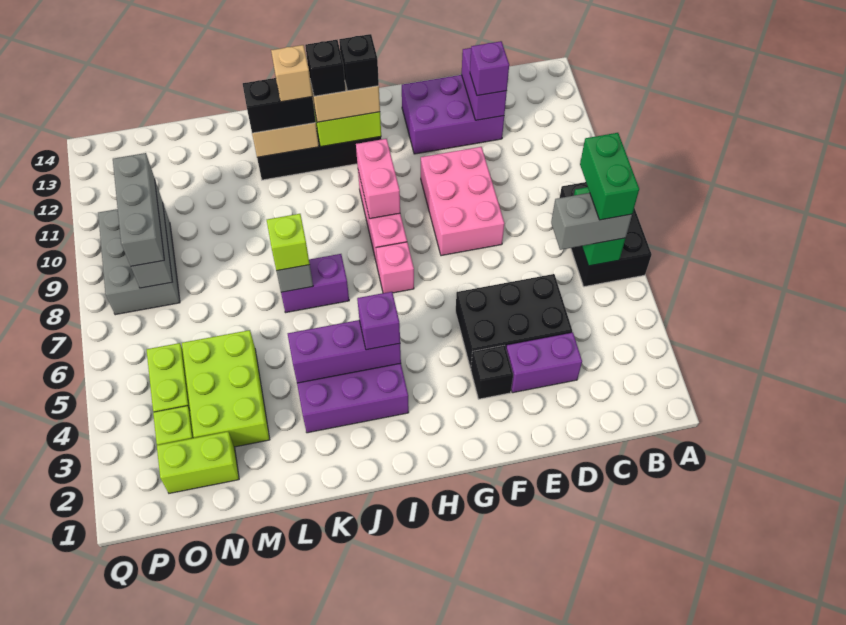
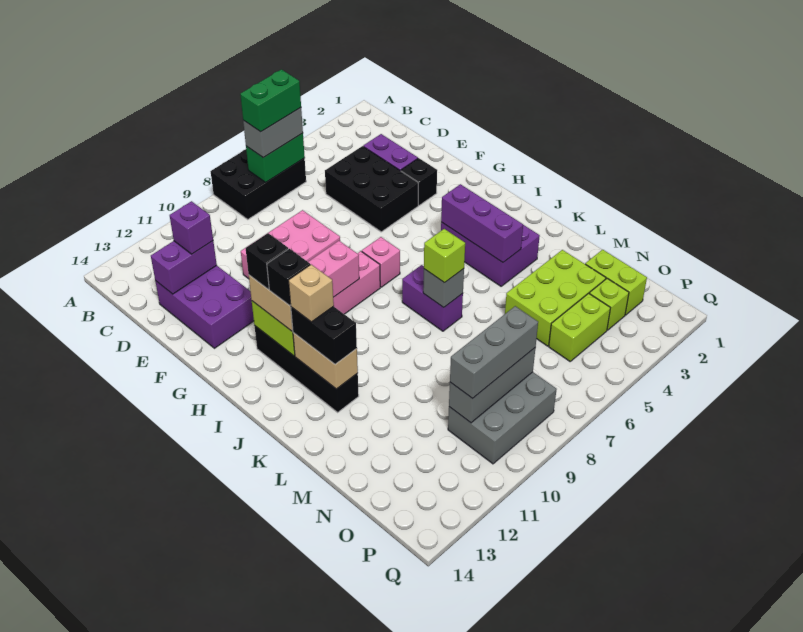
grey brick B6:C6 level 3 -> grey brick B6:B7 level 3
purple brick I4 level 3 -> none

